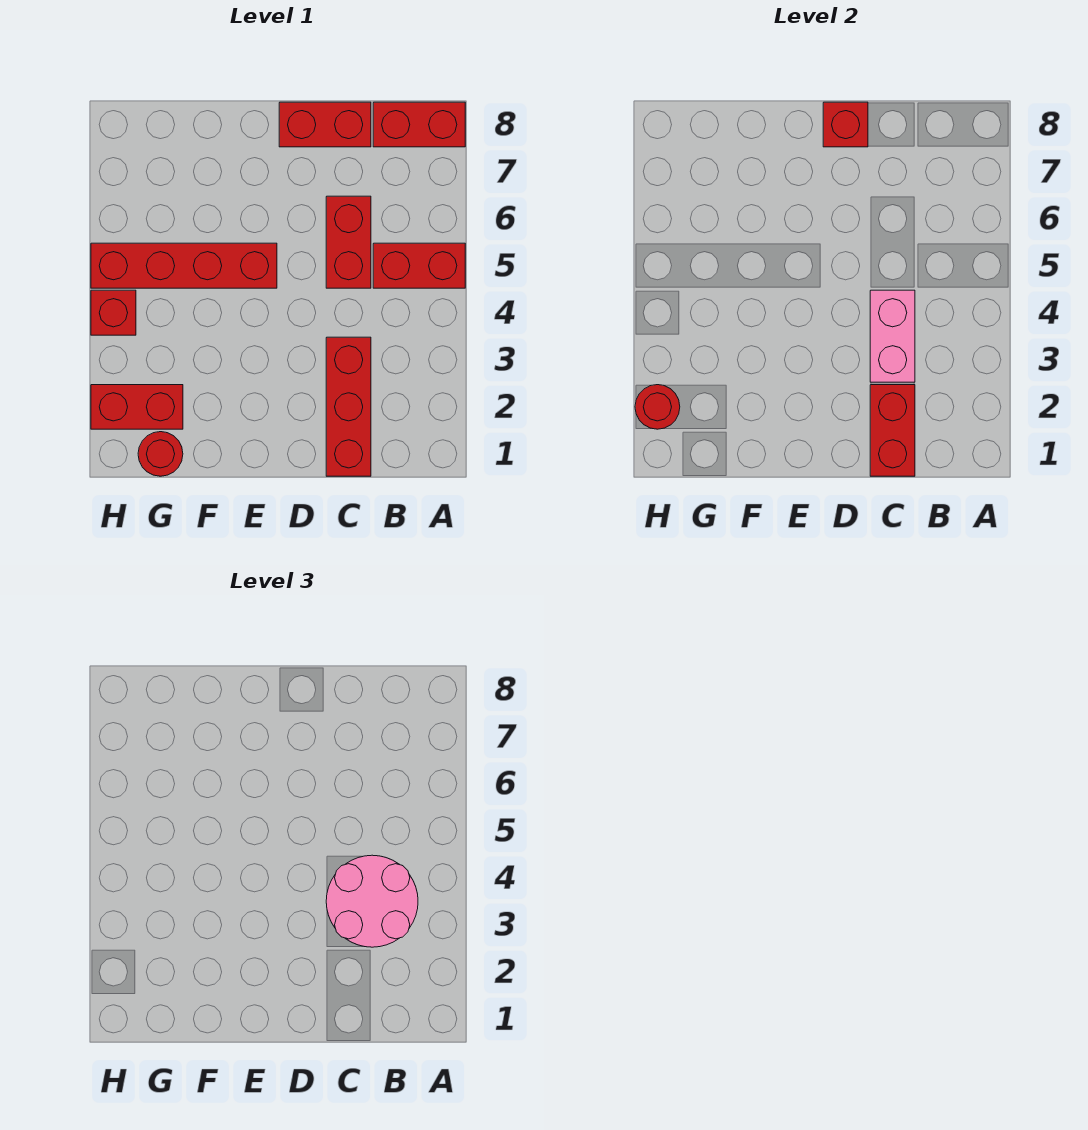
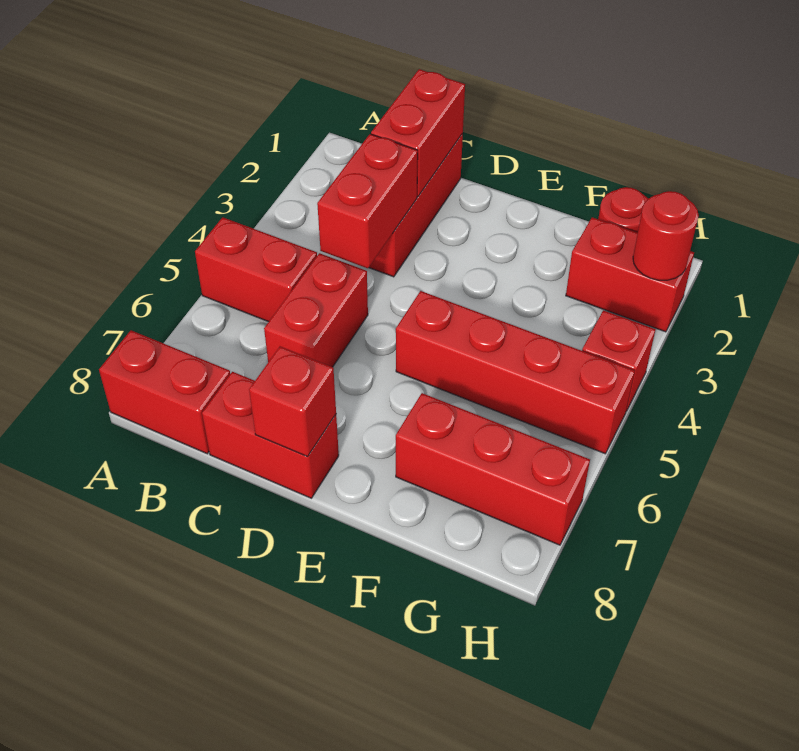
pink round brick B3:C4 level 3 -> none
pink brick C3:C4 level 2 -> red brick C3:C4 level 2
none -> red brick F7:H7 level 1

